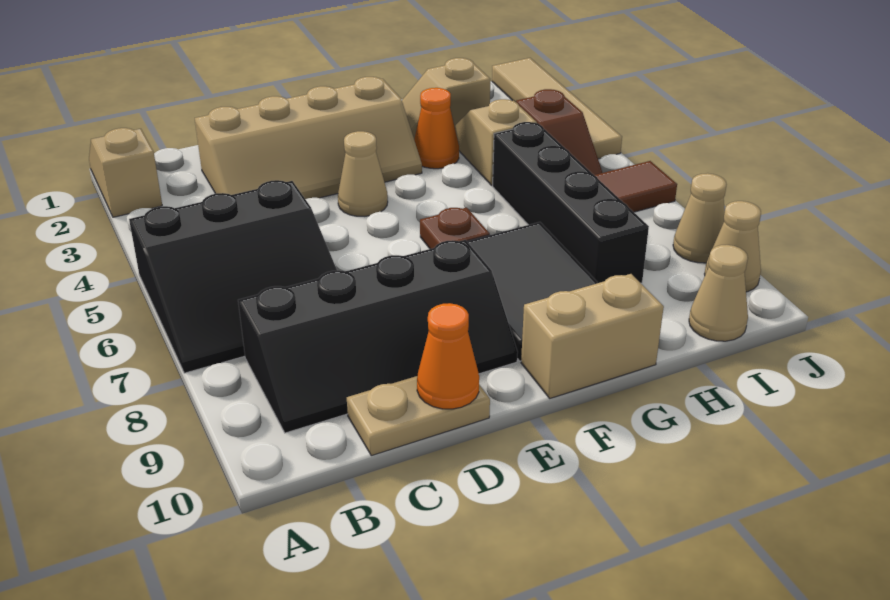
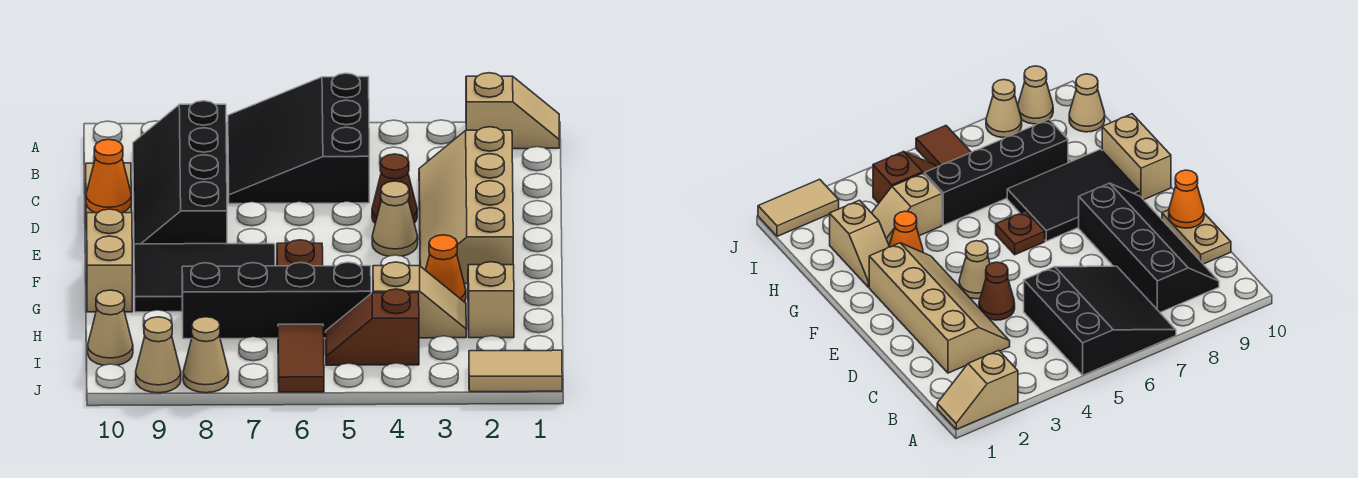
none -> brown cone D4 level 1
tan tile J1:J4 level 1 -> tan tile J1:J2 level 1

